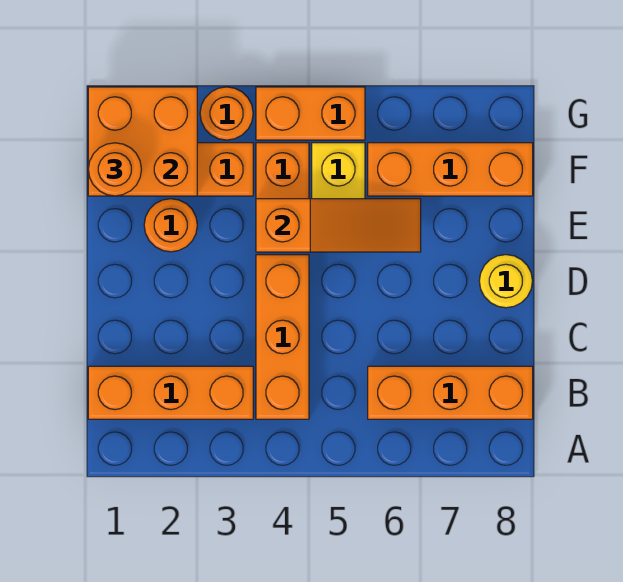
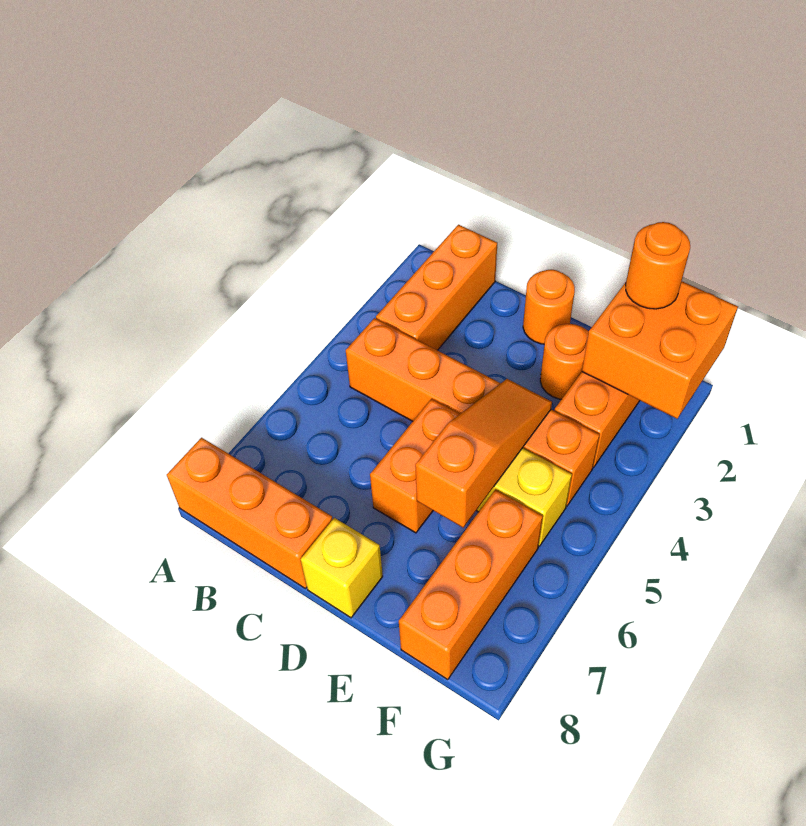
orange brick B6:B8 level 1 -> orange brick A8:C8 level 1
yellow round brick D8 level 1 -> yellow brick D8 level 1
orange slope E4:E6 level 2 top 4 -> orange slope E4:E6 level 2 top 6
orange round brick G3 level 1 -> orange round brick D1 level 1
orange brick G4:G5 level 1 -> orange brick D5:D6 level 1

